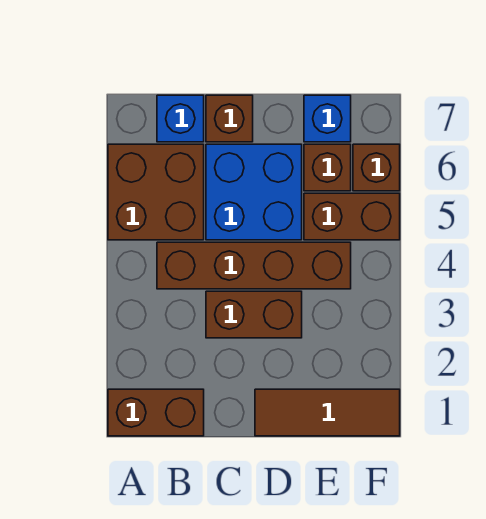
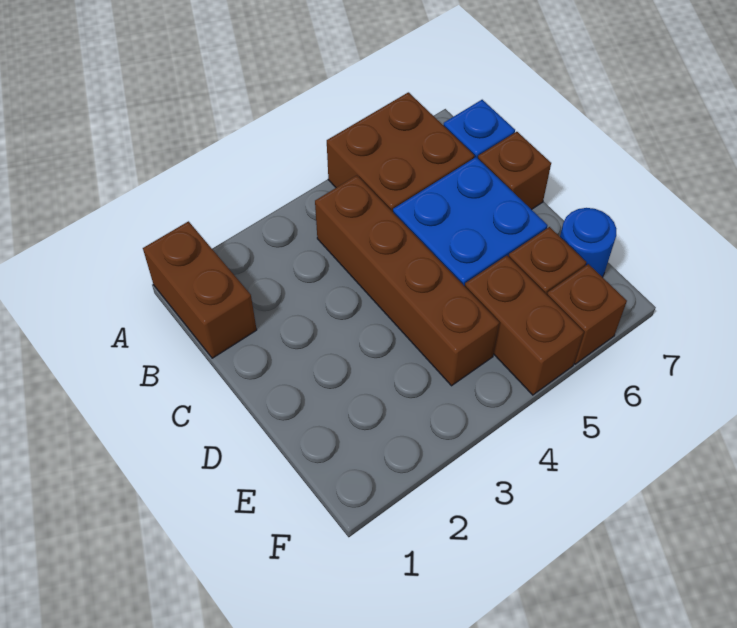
brown brick C3:D3 level 1 -> none
brown tile D1:F1 level 1 -> none
blue brick E7 level 1 -> blue round brick E7 level 1

